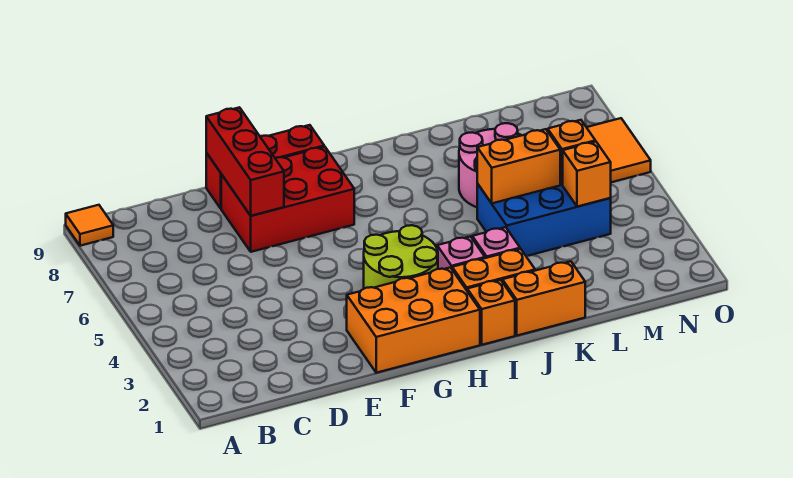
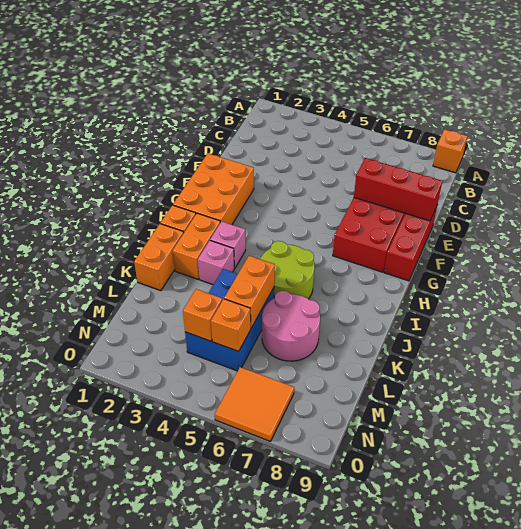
orange tile A9 level 1 -> orange brick A9 level 1
lime round brick G3:H4 level 1 -> lime round brick I5:J6 level 1

